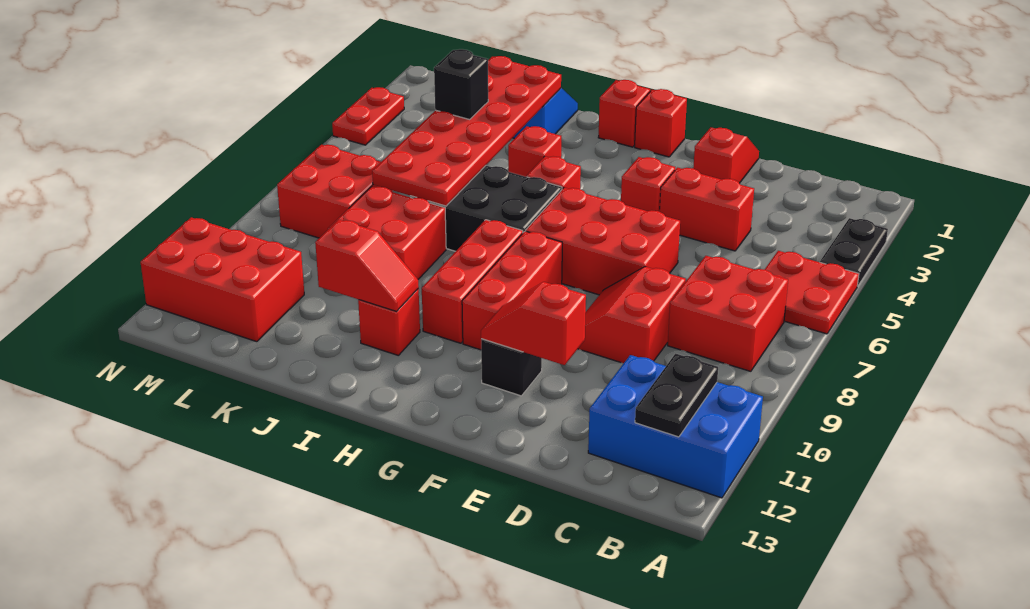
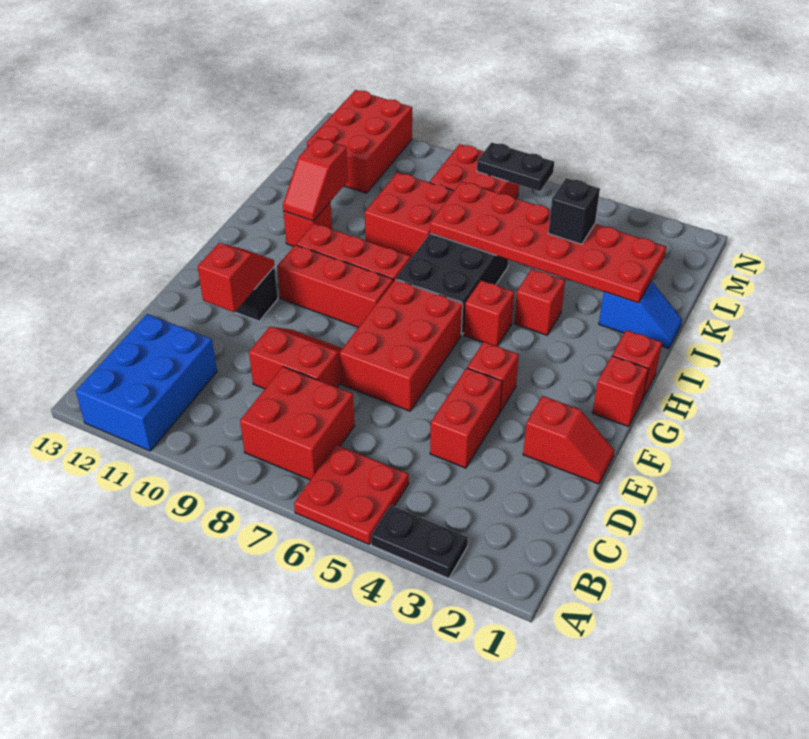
black plate B11:B12 level 2 -> black plate M6:M7 level 2
red plate N3:N4 level 1 -> none

